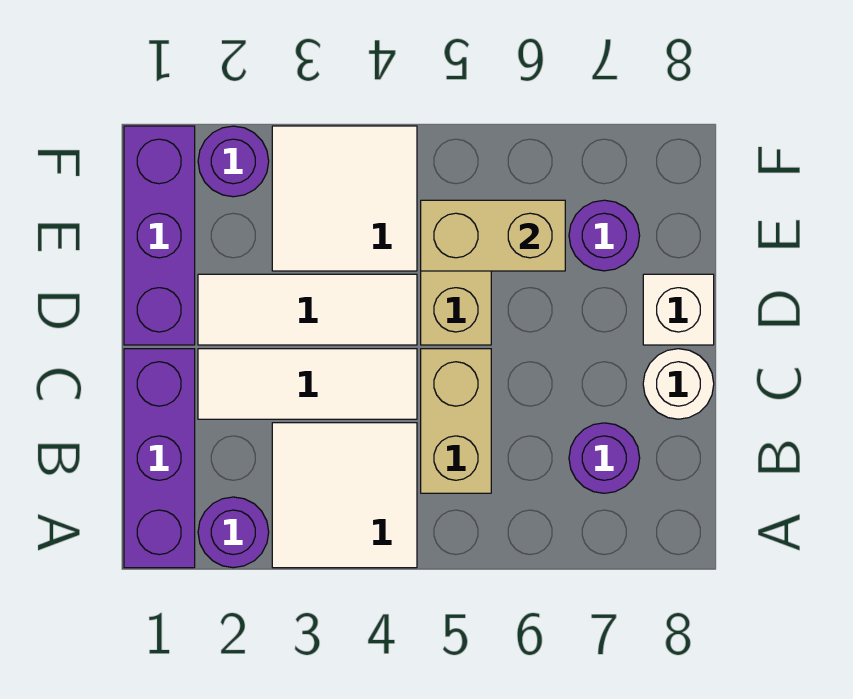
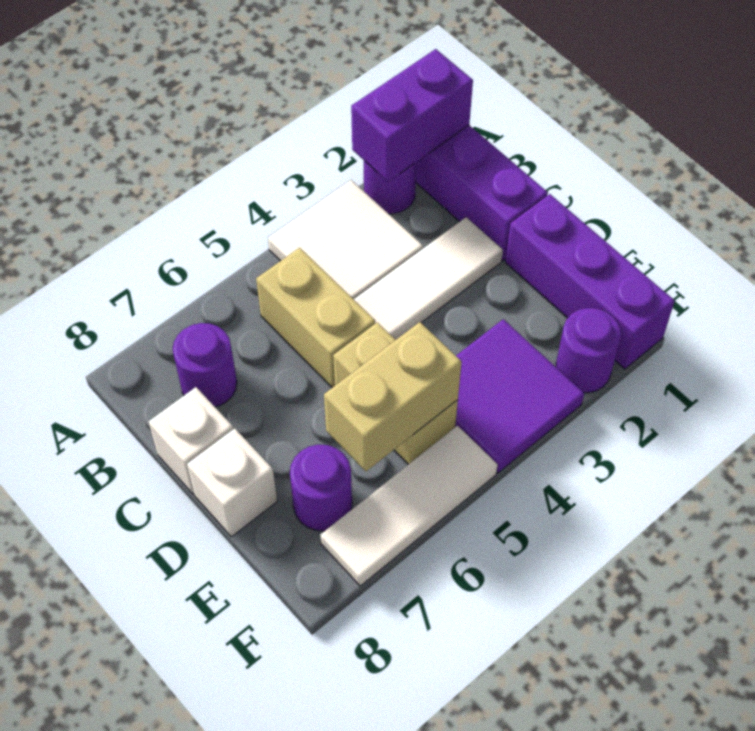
none -> purple brick A1:A2 level 2
white round brick C8 level 1 -> white brick C8 level 1
white tile D2:D4 level 1 -> white tile F5:F7 level 1
white tile E3:F4 level 1 -> purple tile E3:F4 level 1

